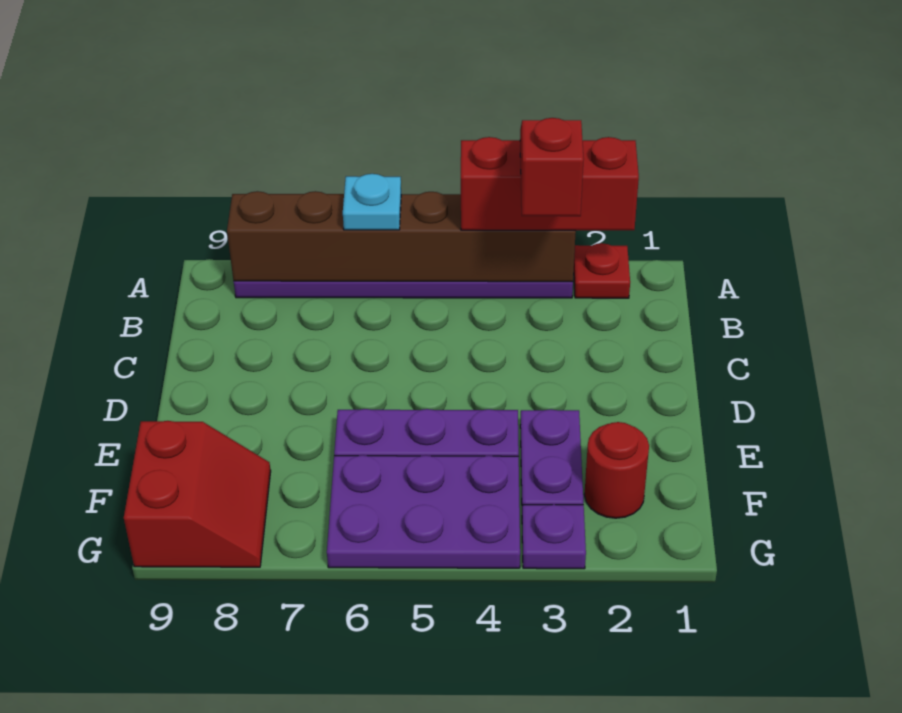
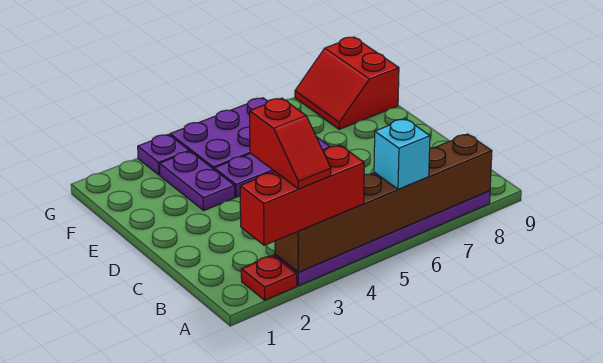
cyan plate A6 level 3 -> cyan brick A6 level 3
red round brick F2 level 1 -> none

